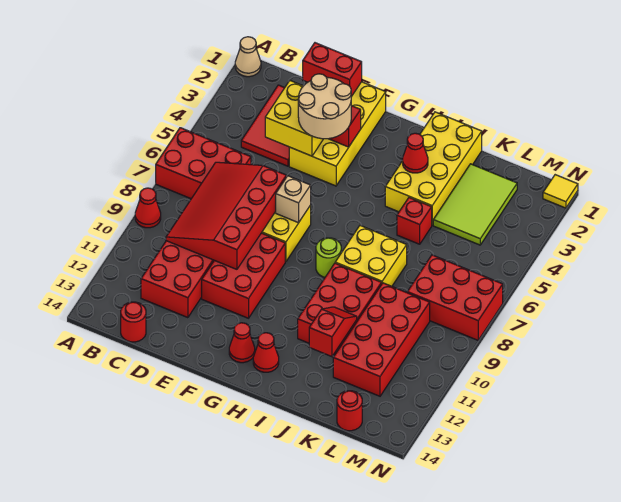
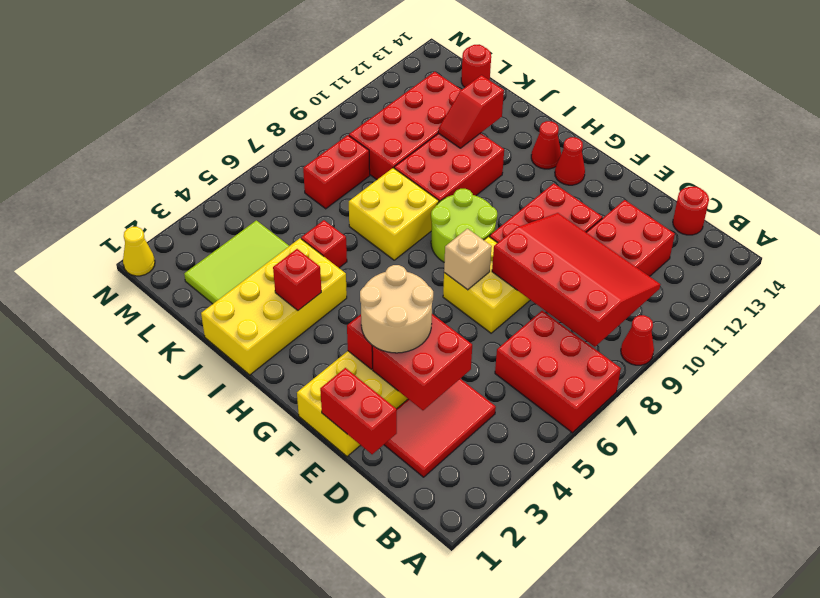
tan cone A1 level 1 -> none
red slope C7:E10 level 2 top E -> red slope B8:E10 level 2 top 8
yellow brick D3:E4 level 2 -> red brick D3:E4 level 2
lime round brick H8 level 1 -> lime round brick G8:H9 level 1
red cone I3 level 2 -> red brick I3 level 2
red brick L7:N8 level 1 -> red brick L7:L8 level 1
yellow tile N1 level 1 -> yellow cone N1 level 1

